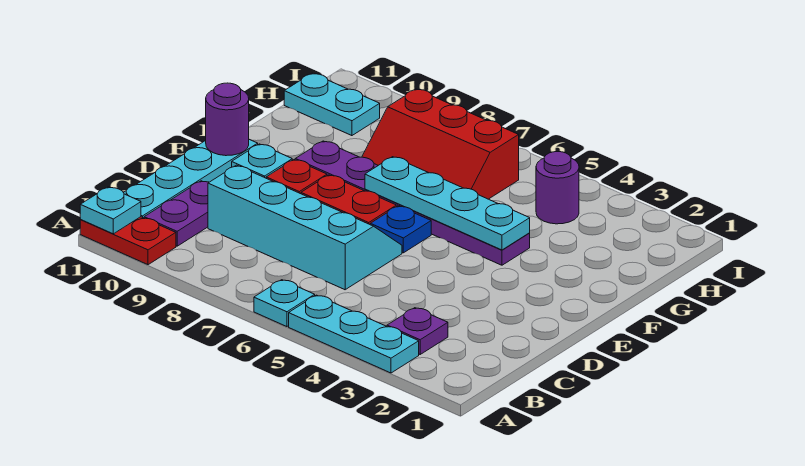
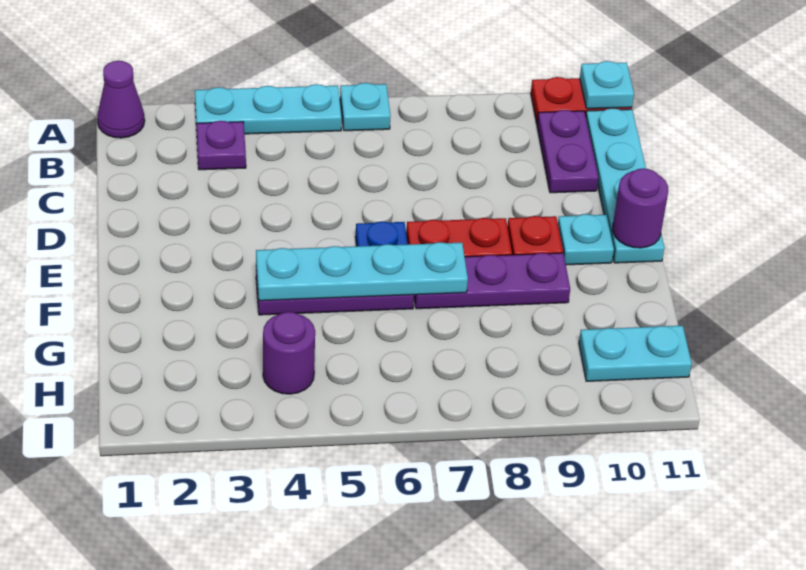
none -> purple cone A1 level 1
cyan slope C6:D9 level 1 top C -> none
red slope G6:H8 level 1 top H -> none

